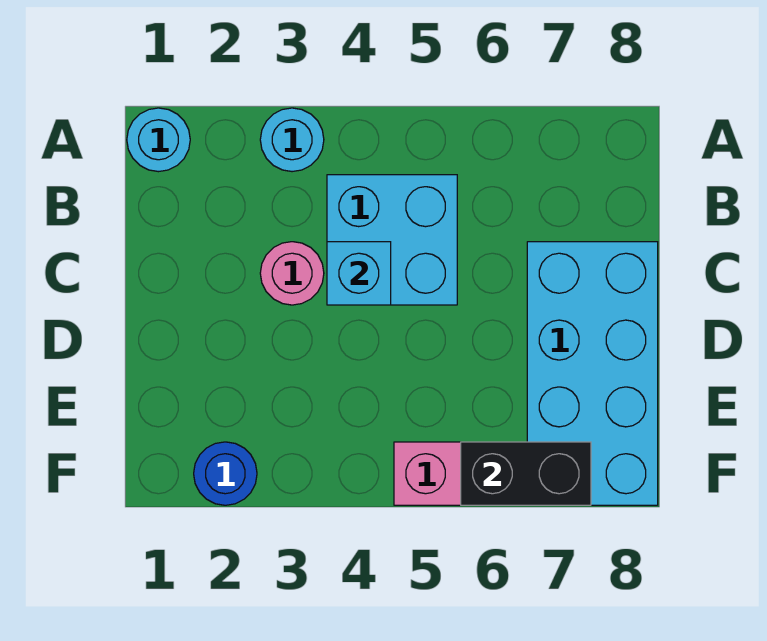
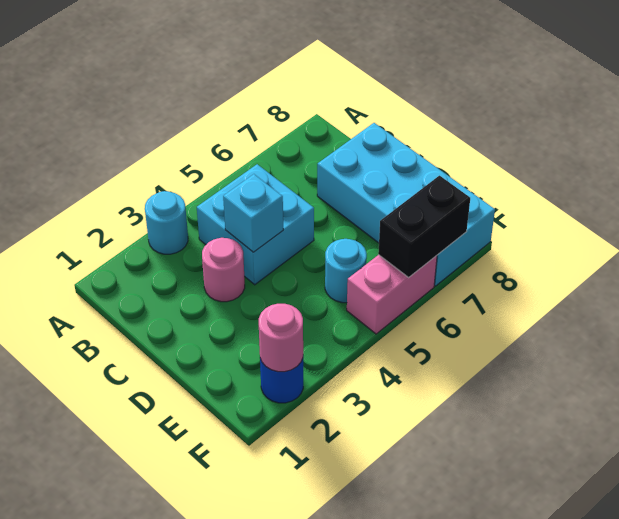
cyan round brick A1 level 1 -> cyan round brick E5 level 1
none -> pink round brick F2 level 2

